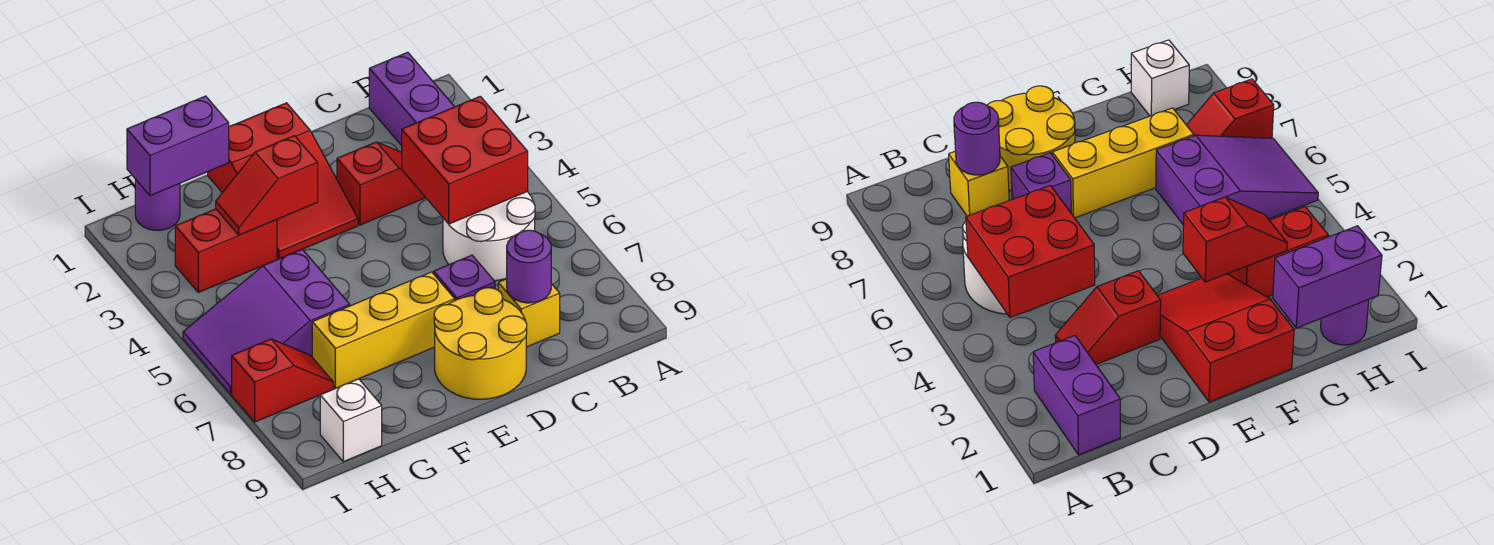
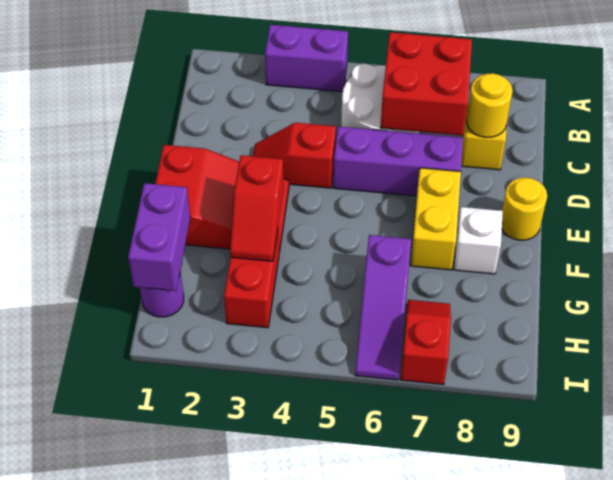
purple brick B1:B2 level 1 -> purple brick A3:A4 level 1
red brick B4:C5 level 2 -> red brick B6:C7 level 2
red slope C3:D3 level 1 top D -> red slope D3:D4 level 1 top 4
purple round brick C8 level 2 -> yellow round brick C8 level 2
purple brick D7 level 1 -> purple brick D5:D7 level 1
yellow round brick D8:E9 level 1 -> yellow round brick E9 level 1
yellow brick E7:G7 level 1 -> yellow brick E7:F7 level 1
purple slope G5:I6 level 1 top G -> purple slope G6:I6 level 1 top G
white brick H9 level 1 -> white brick F8 level 1

